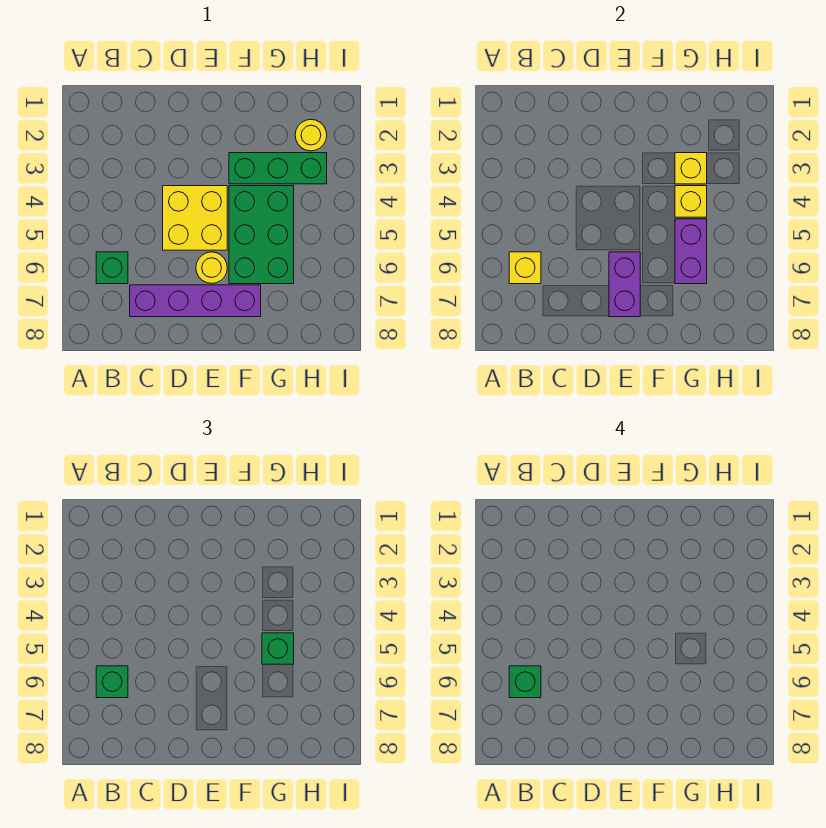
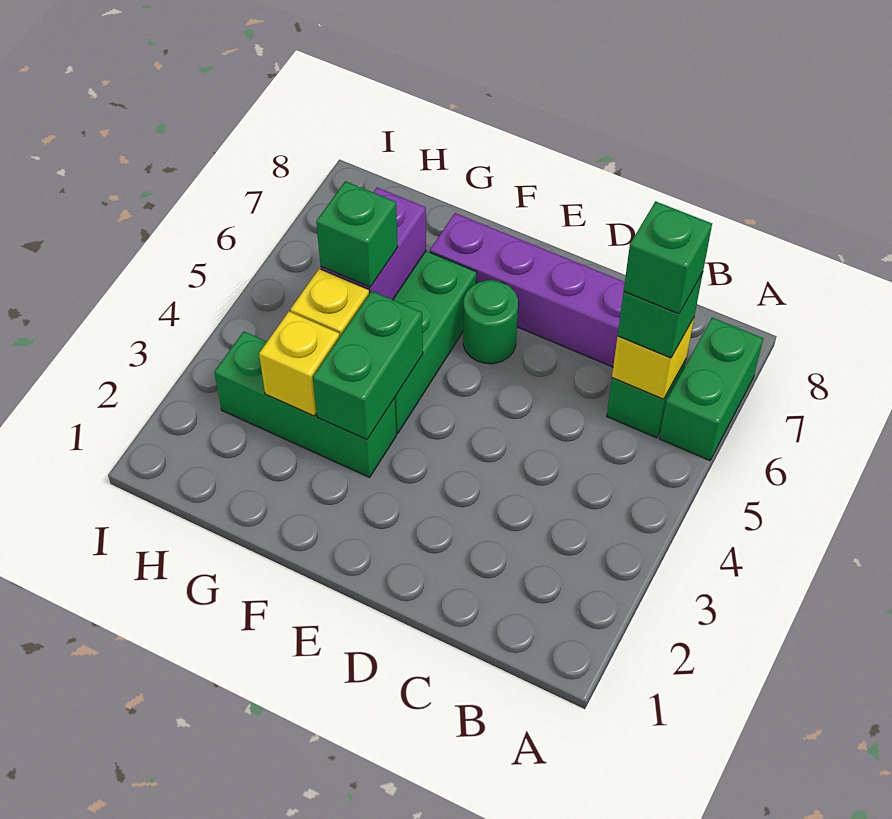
none -> green brick A6:A7 level 1
yellow brick D4:E5 level 1 -> none
yellow round brick E6 level 1 -> green round brick E6 level 1
purple brick E6:E7 level 2 -> none
none -> green brick F3:F4 level 2
yellow round brick H2 level 1 -> none

